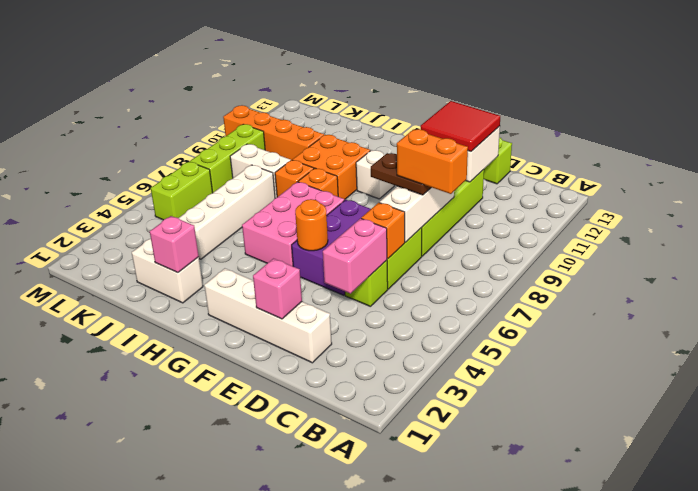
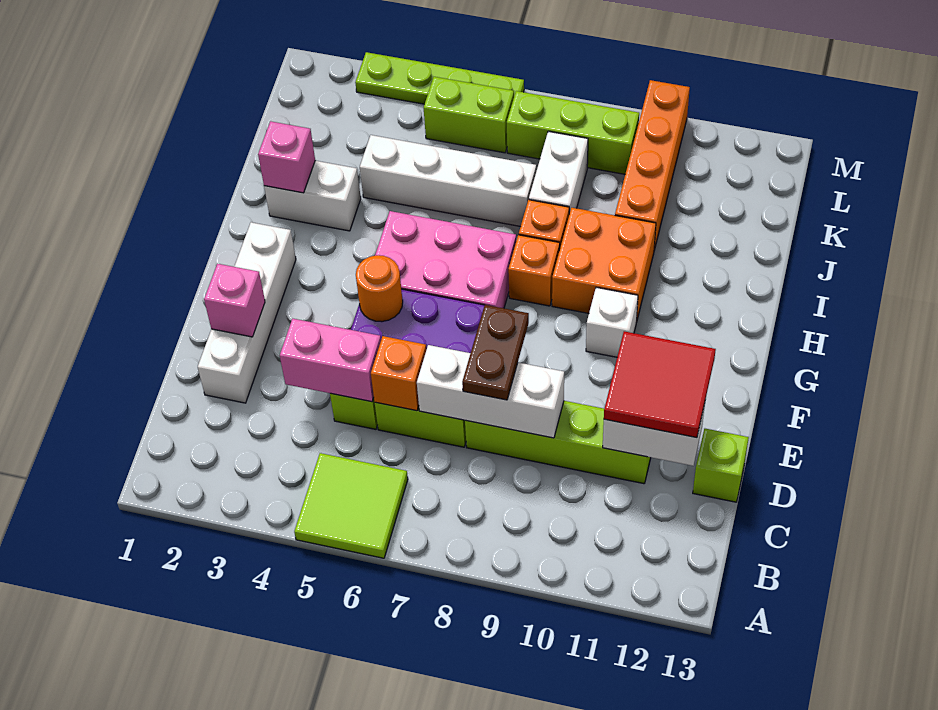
none -> lime tile A5:B6 level 1
orange brick C8:D8 level 4 -> none
white brick I2:J2 level 1 -> white brick I2:I3 level 1
none -> lime plate M3:M6 level 1

